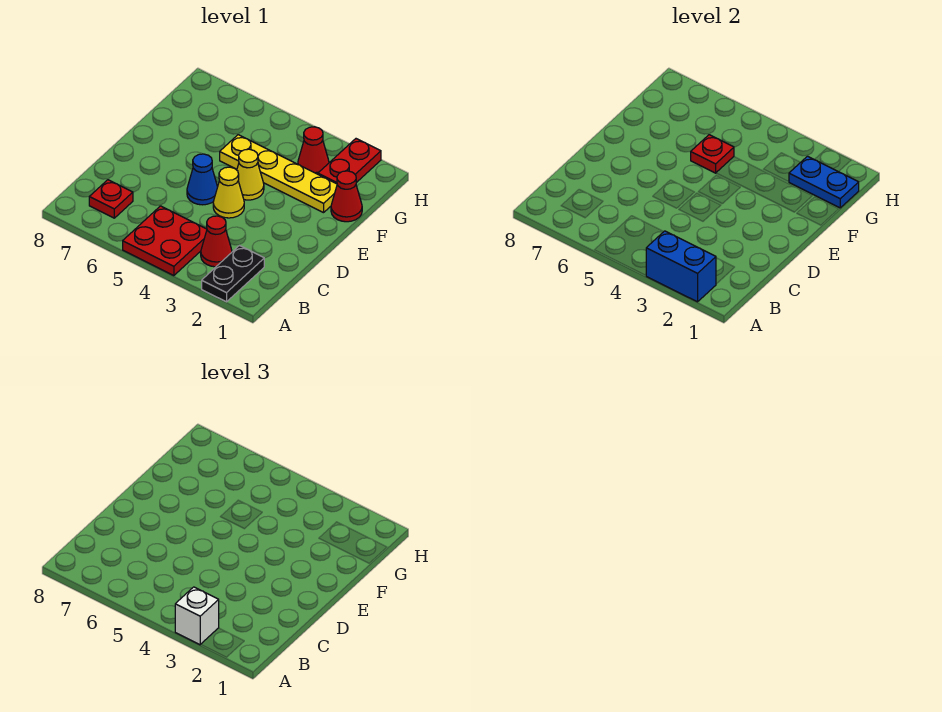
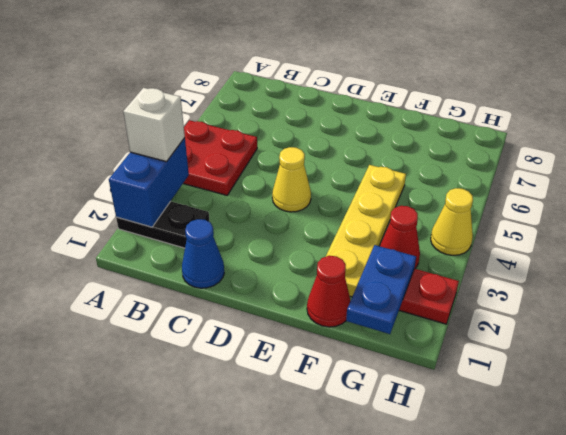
red cone B3 level 1 -> none
red plate B7 level 1 -> none
blue cone D5 level 1 -> blue cone C1 level 1
yellow cone E4 level 1 -> yellow cone H4 level 1
red plate F5 level 2 -> none

